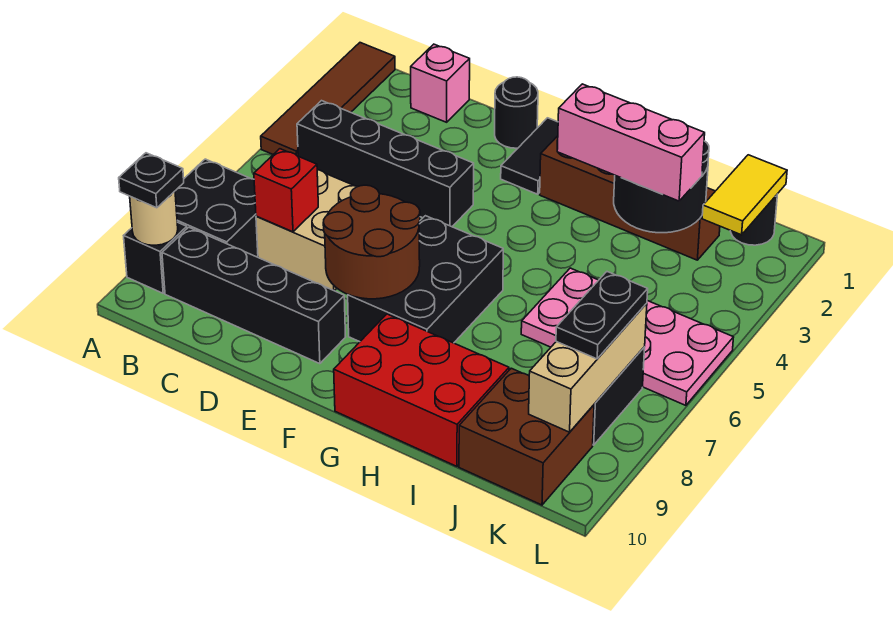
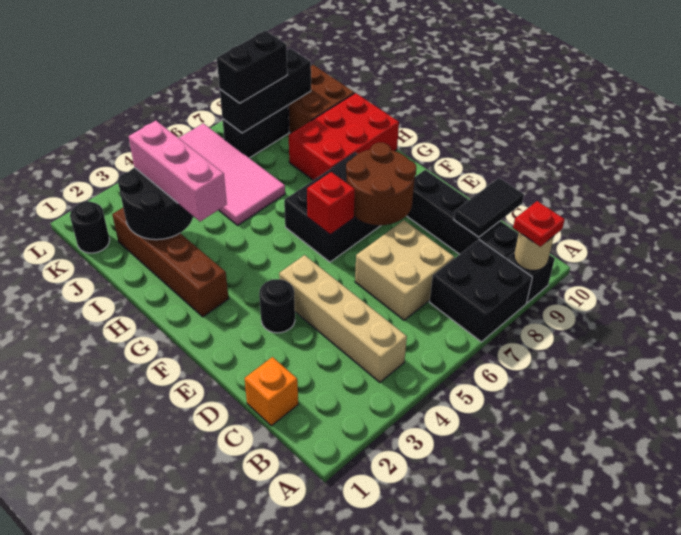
brown tile A1:A4 level 1 -> none
black plate A9 level 3 -> red plate A9 level 3
black brick B4:E4 level 1 -> tan brick B4:E4 level 1
pink brick C1 level 1 -> orange brick C1 level 1
red brick C7 level 2 -> red brick F6 level 2
black round brick E1 level 1 -> black round brick E3 level 1
black tile F1:F2 level 1 -> black tile C9:C10 level 2
red brick G9:I10 level 1 -> red brick H8:I10 level 1
pink plate I5:L6 level 1 -> pink tile I5:L6 level 1
yellow tile K1:K2 level 2 -> none
tan brick K7:K9 level 2 -> black brick K7:K9 level 2
black plate K7:K8 level 3 -> black brick K7:K8 level 3

